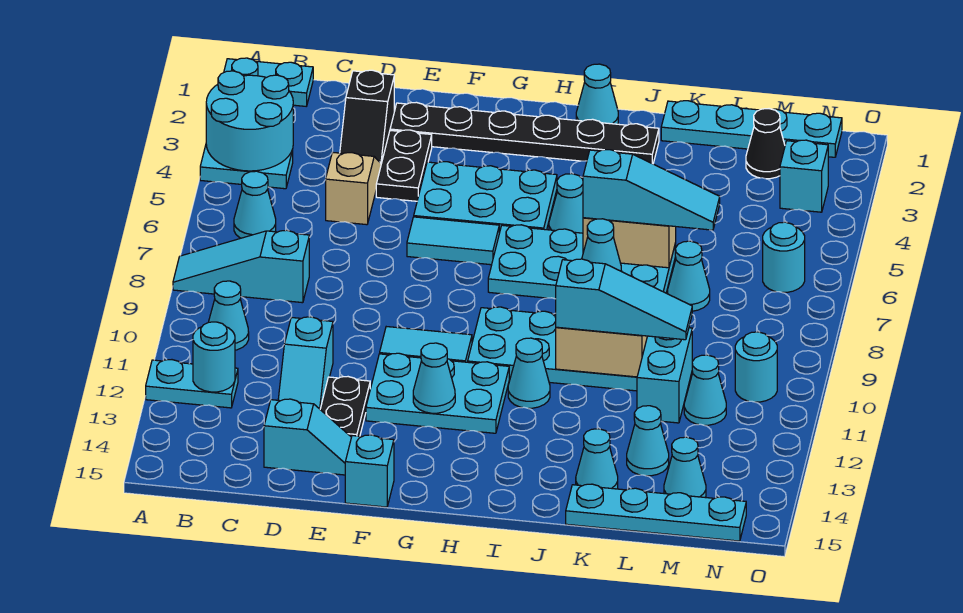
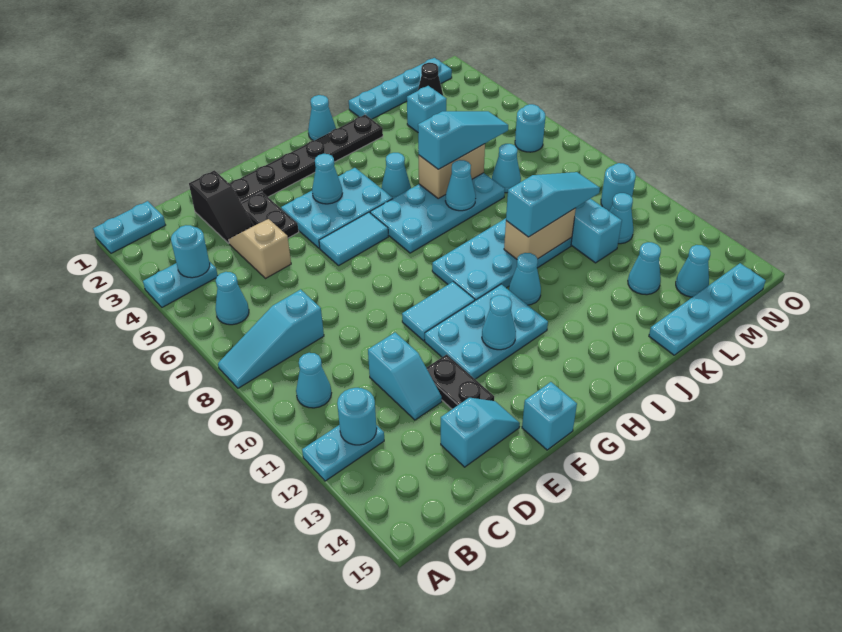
cyan round brick A3:B4 level 2 -> cyan round brick B4 level 2
cyan cone K14 level 1 -> cyan cone G4 level 2
cyan brick N3 level 1 -> cyan brick L3 level 1

